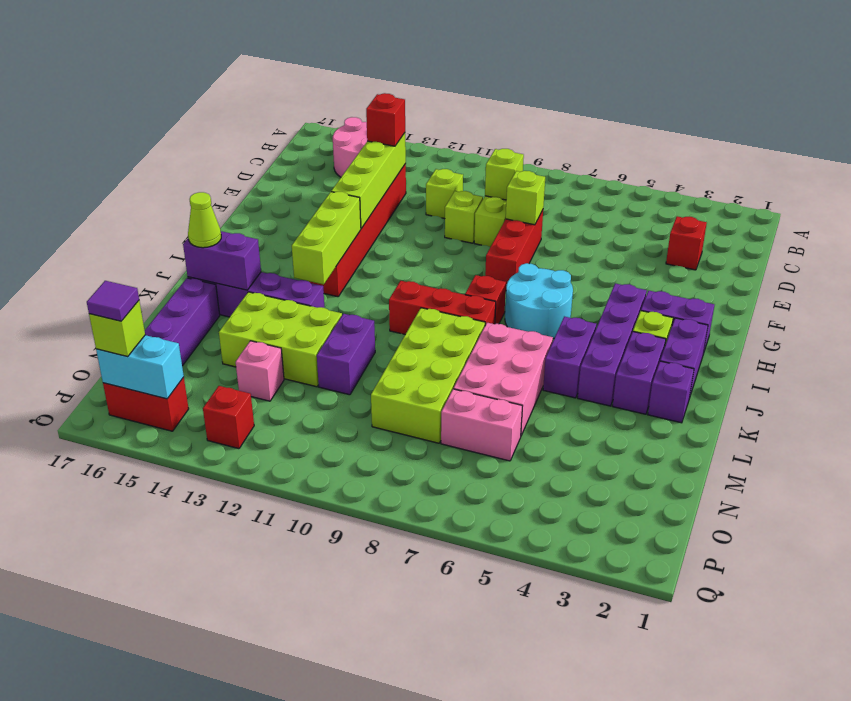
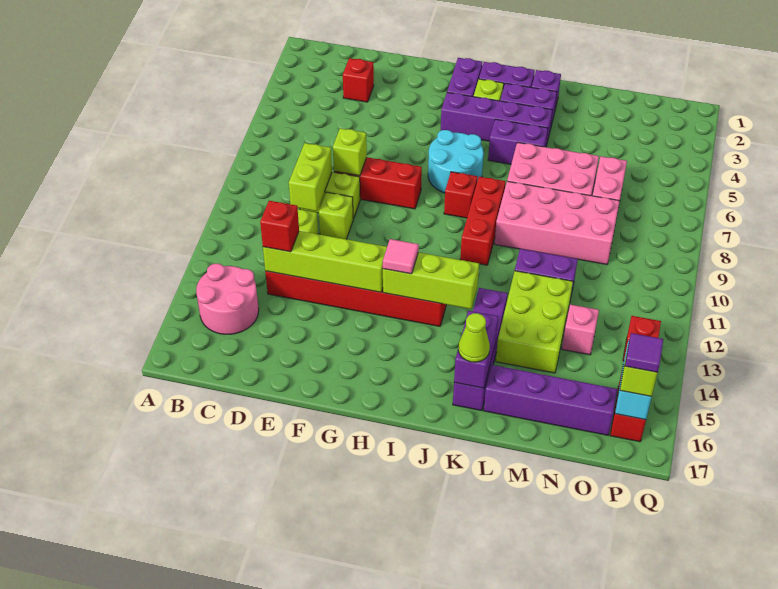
lime brick D9 level 2 -> lime brick D9:D10 level 2
none -> pink tile H13 level 3
lime brick K8:N9 level 1 -> pink brick K8:N9 level 1

